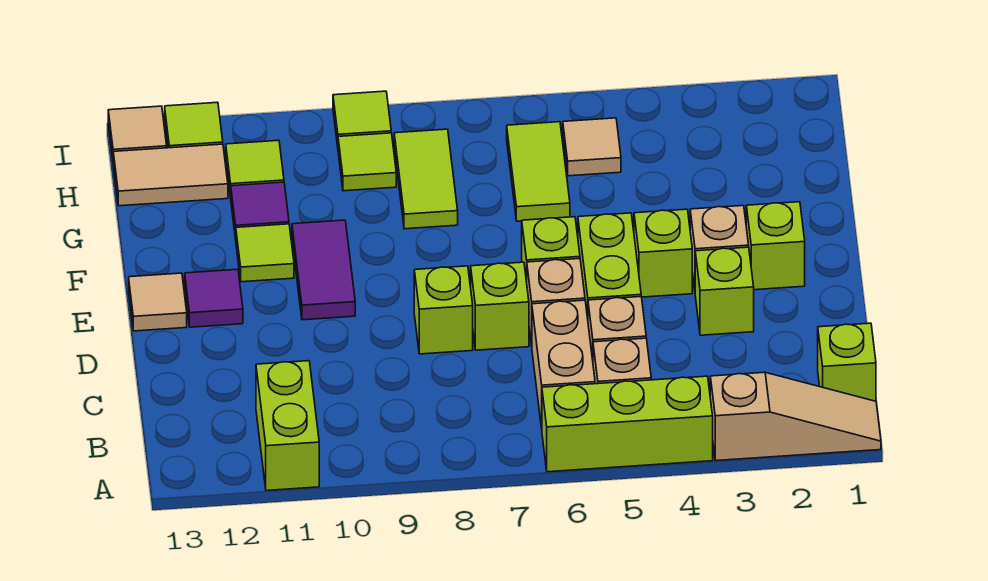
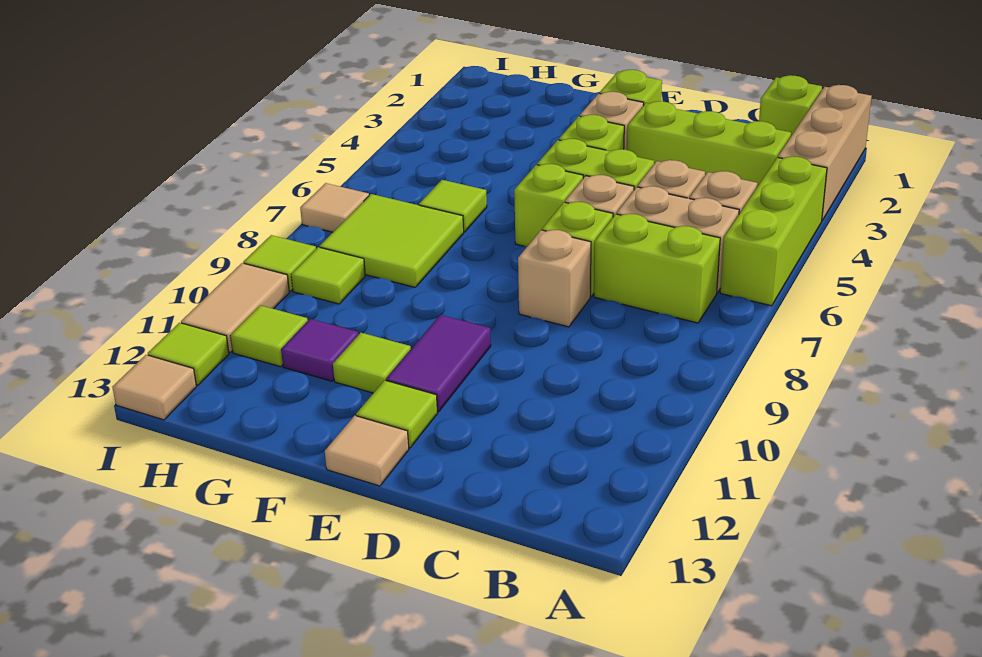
tan slope A1:A3 level 1 top 3 -> tan brick A1:A3 level 1
lime brick A11:B11 level 1 -> lime brick B7:C7 level 1
lime brick D3 level 1 -> lime brick B3:D3 level 1
lime brick D8 level 1 -> tan brick D8 level 1
purple tile E10:F10 level 1 -> purple tile E10:E11 level 1
purple tile E12 level 1 -> lime tile E12 level 1
lime tile G6:H6 level 1 -> lime tile G6 level 1
lime tile G8:H8 level 1 -> lime tile G7:H8 level 1
tan tile H5 level 1 -> tan tile I7 level 1
tan tile H12:H13 level 1 -> tan tile I10:I11 level 1

